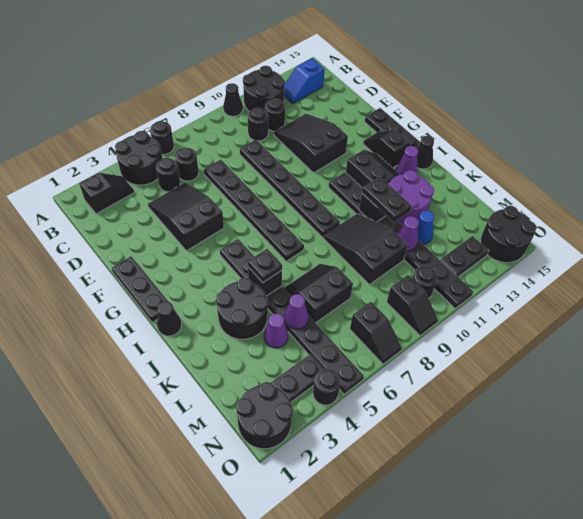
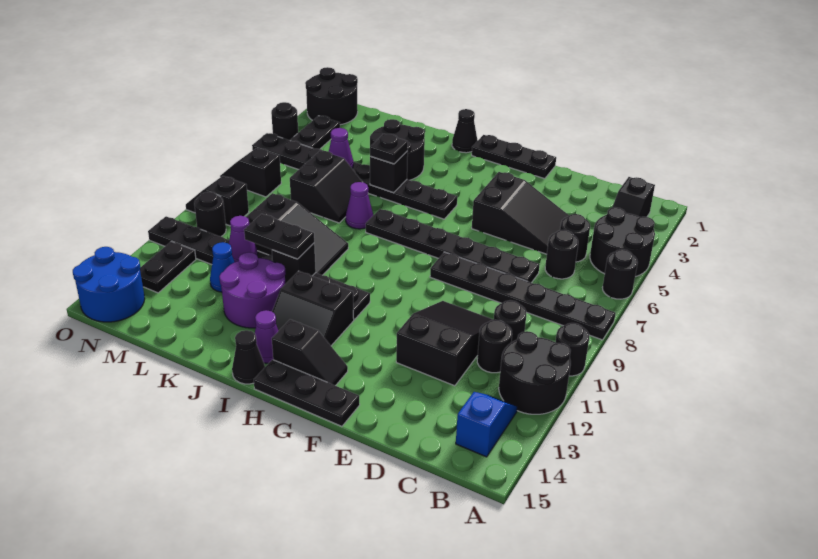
black cone A10 level 1 -> black round brick A10 level 1
black plate D9:I9 level 1 -> black plate A8:F8 level 1
black slope D11:F12 level 1 top F -> black slope D10:E12 level 1 top 12
purple cone L4 level 1 -> purple cone J7 level 1
black round brick N14:O15 level 1 -> blue round brick N14:O15 level 1

